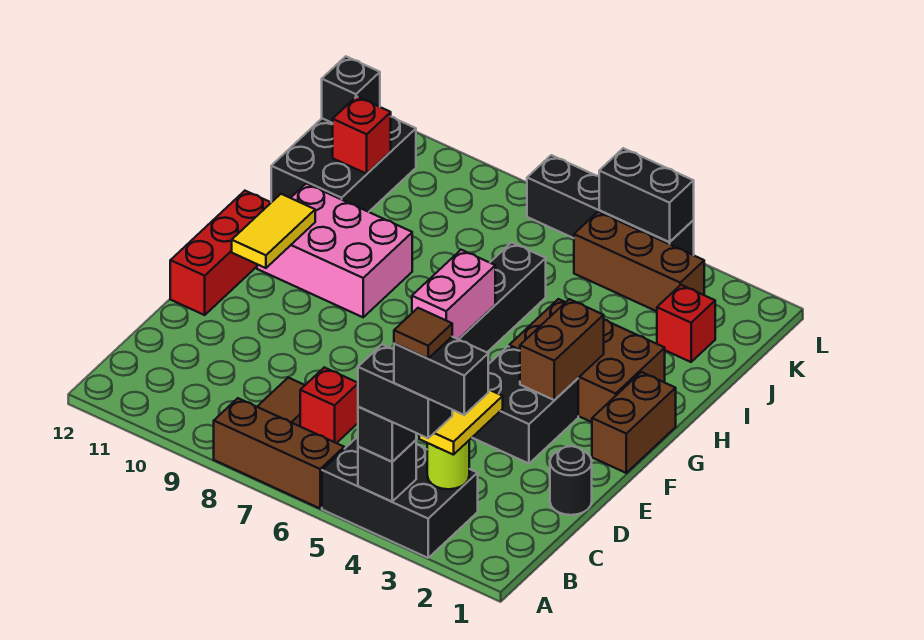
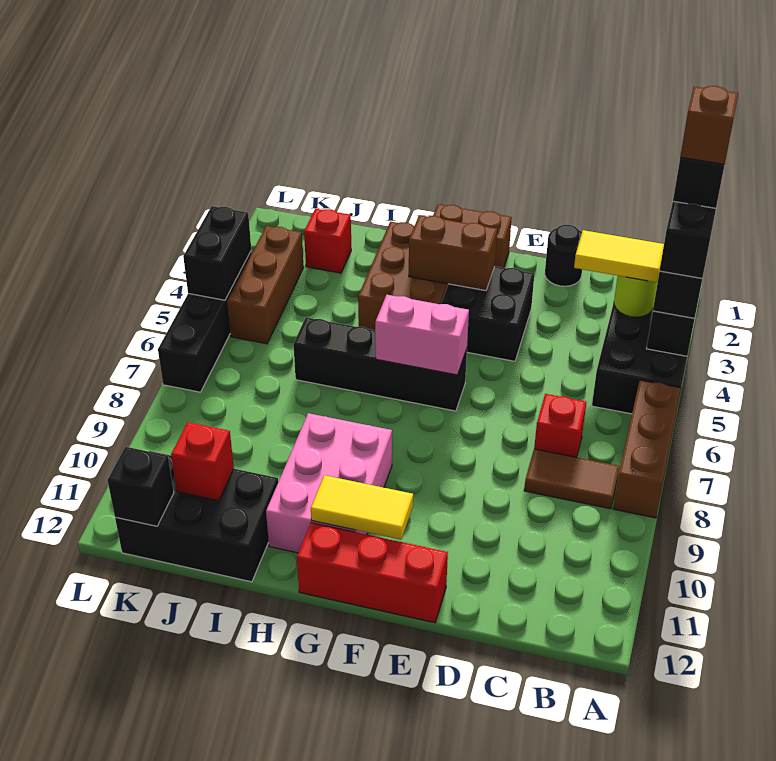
brown tile A3 level 6 -> brown brick A3 level 6

